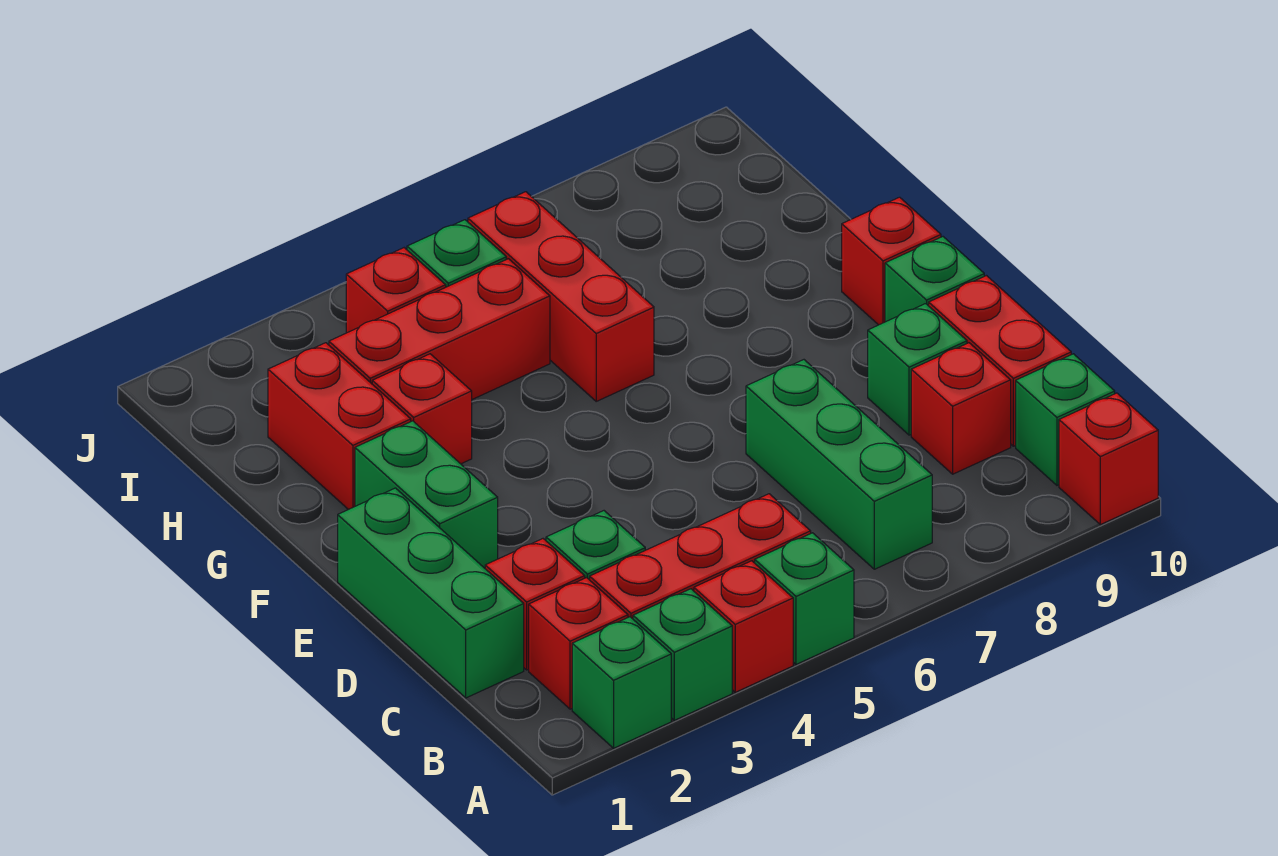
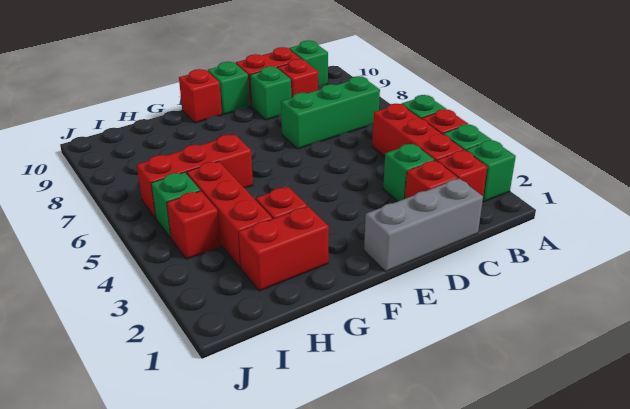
red brick A10 level 1 -> none
green brick C1:E1 level 1 -> grey brick C1:E1 level 1
green brick E2:F2 level 1 -> none

